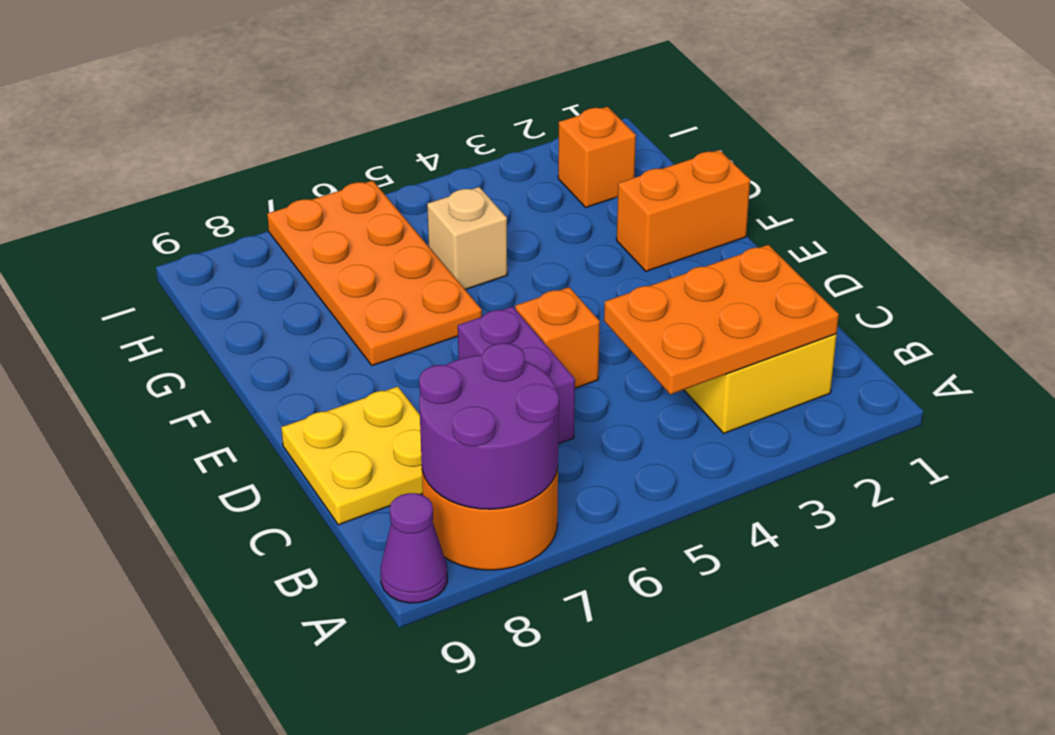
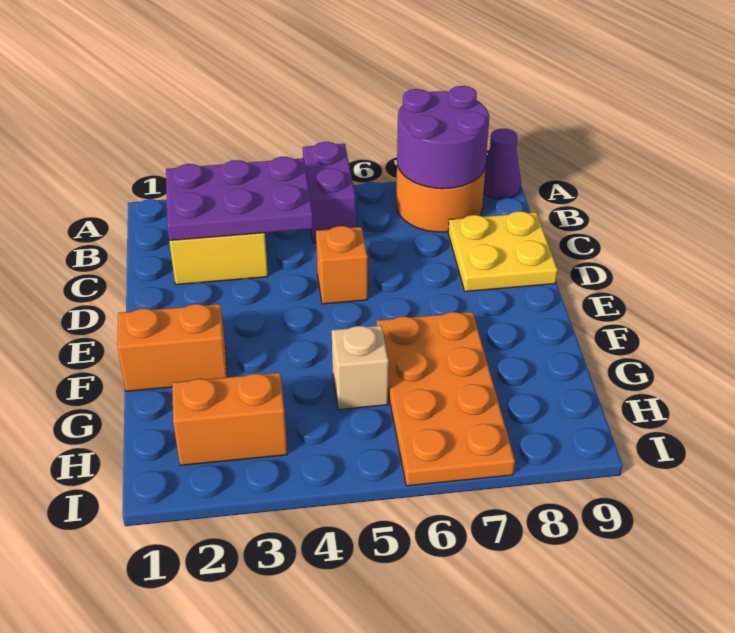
orange plate B2:C4 level 2 -> purple plate B2:C4 level 2
purple brick C6:D6 level 1 -> purple brick A5:B5 level 1
orange brick H2 level 1 -> orange brick H2:H3 level 1

